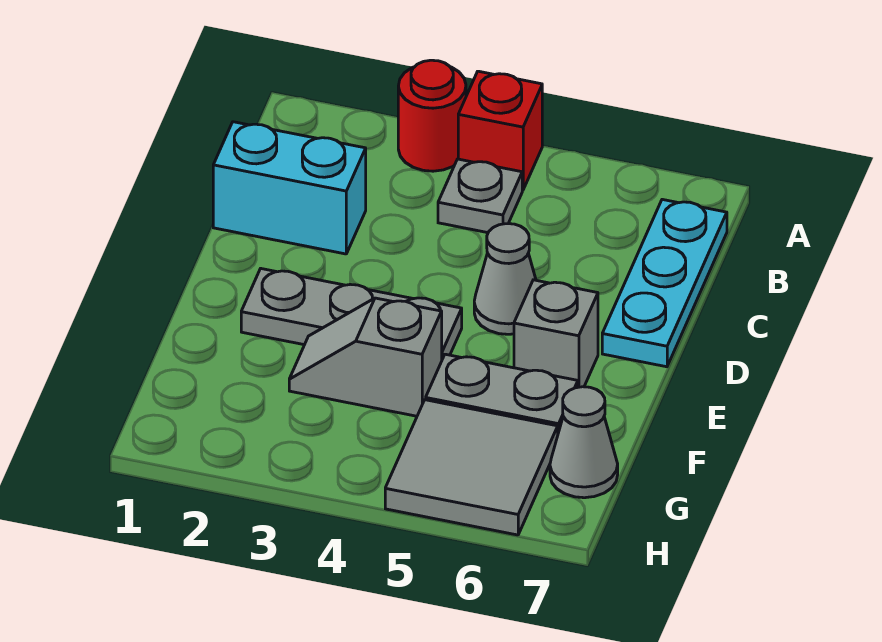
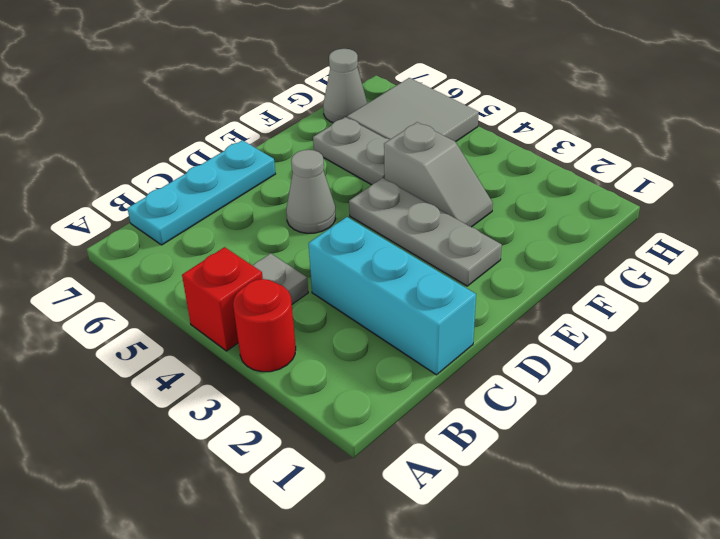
cyan brick C1:C2 level 1 -> cyan brick C1:C3 level 1
grey brick E6 level 1 -> none

